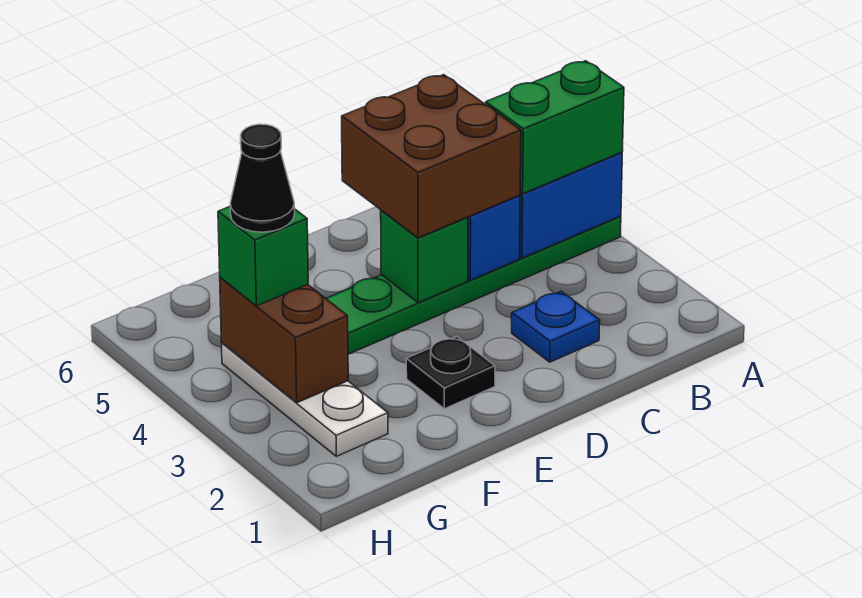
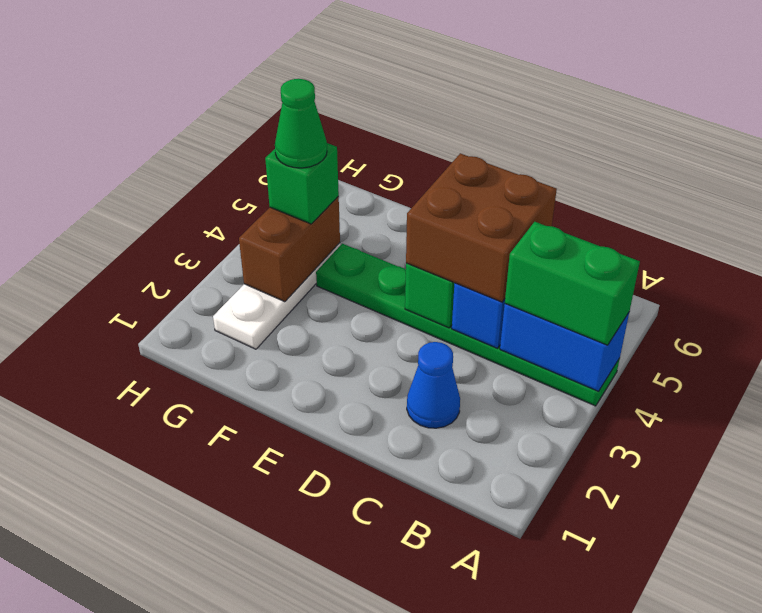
blue plate C2 level 1 -> blue cone C2 level 1
black plate E2 level 1 -> none
black cone G4 level 4 -> green cone G4 level 4

